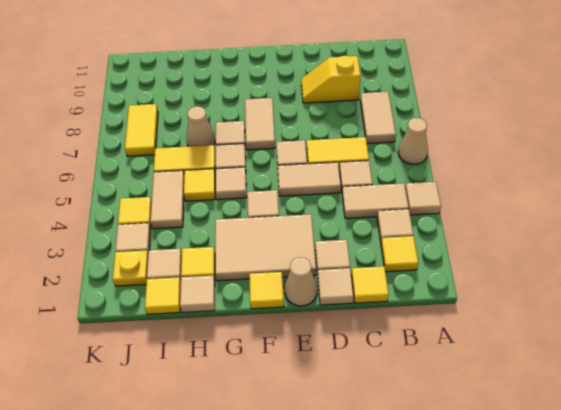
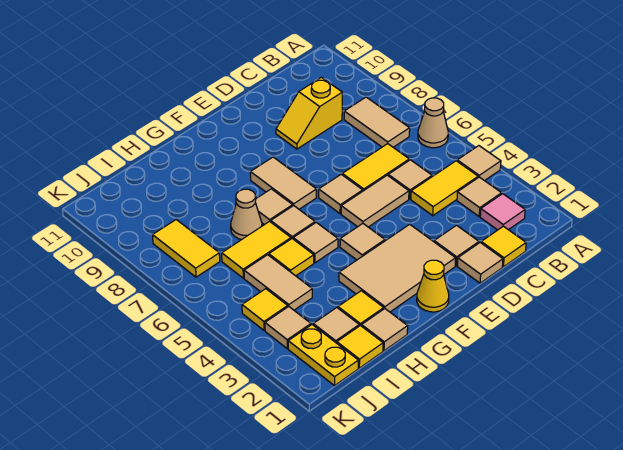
yellow tile B2 level 1 -> pink tile B2 level 1
tan tile B4:C4 level 1 -> yellow tile B4:C4 level 1
tan cone E1 level 1 -> none
yellow tile F1 level 1 -> yellow cone F1 level 1
yellow plate J2 level 1 -> yellow plate J1:J2 level 1

